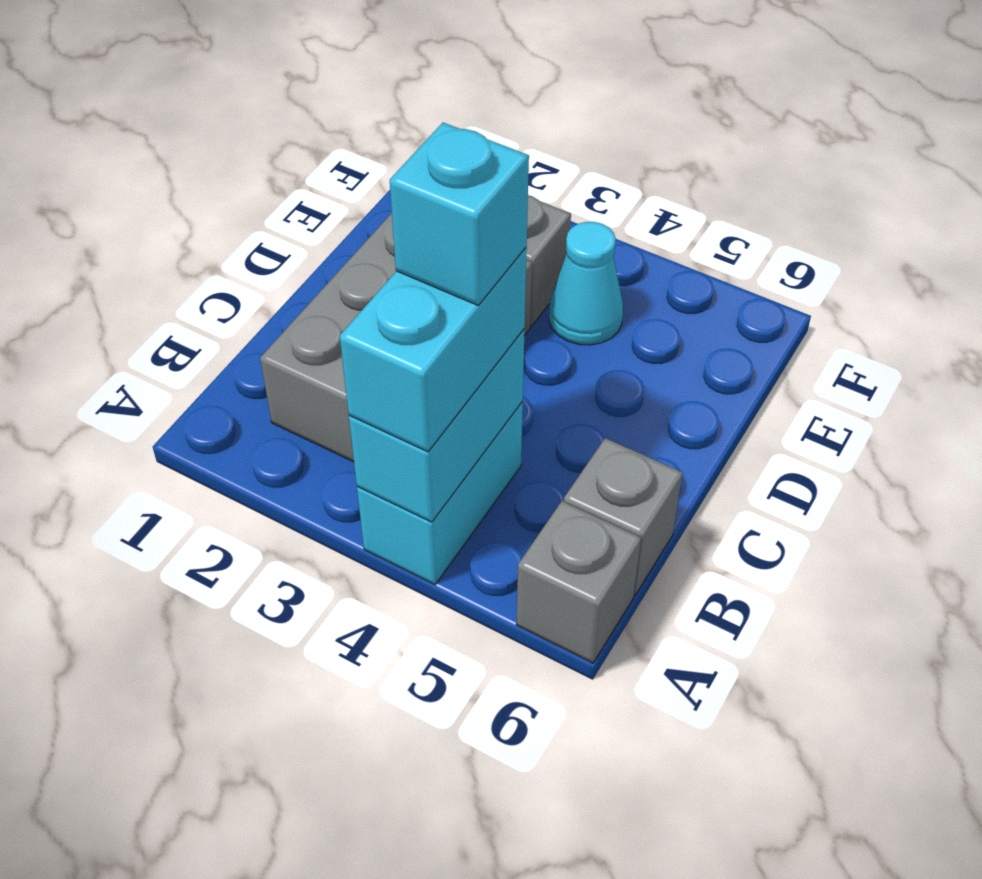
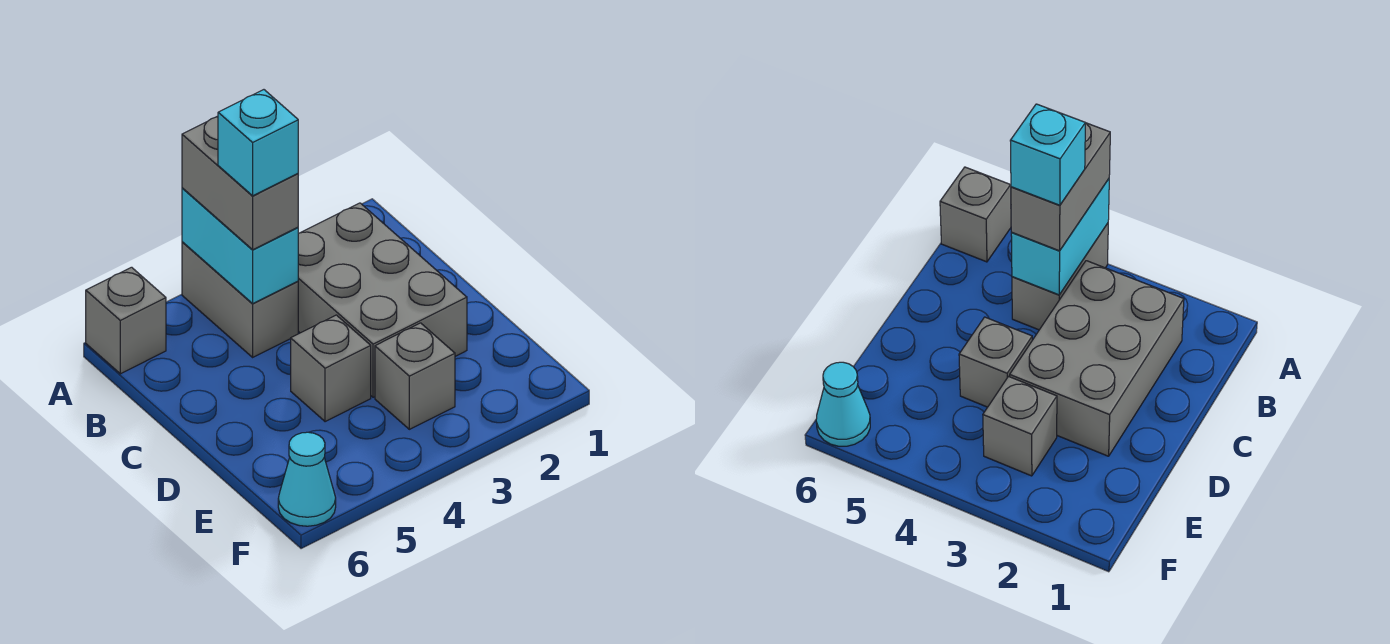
cyan brick A4:B4 level 1 -> grey brick A4:B4 level 1
cyan brick A4:B4 level 3 -> grey brick A4:B4 level 3
grey brick B6 level 1 -> grey brick D4 level 1
cyan cone E4 level 1 -> cyan cone F6 level 1

